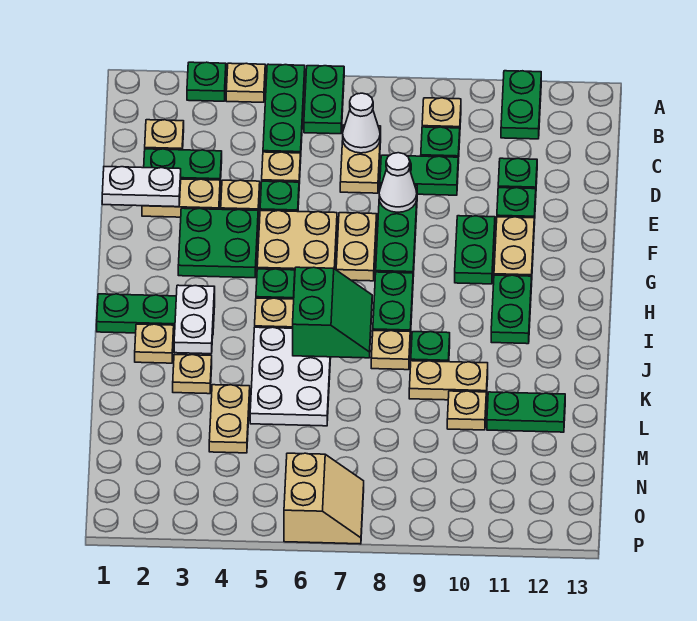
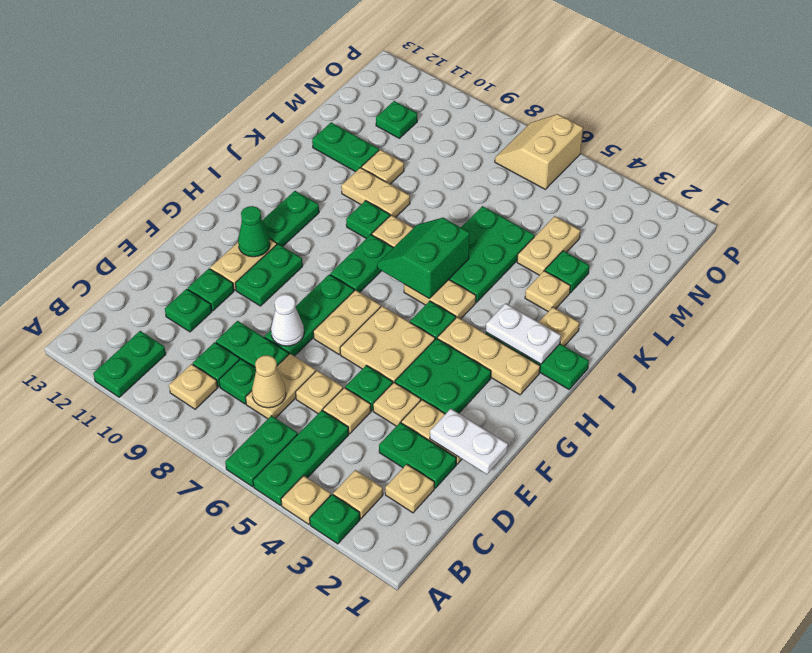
none -> tan plate B3 level 1
white cone C7 level 2 -> tan cone C7 level 2
none -> green plate C8 level 1
none -> tan plate D6 level 1
none -> green cone G11 level 2
none -> tan plate H2:H4 level 1
white plate I3:J3 level 2 -> white plate I2:I3 level 2
white plate J5:L6 level 1 -> green plate J5:L6 level 1
none -> green plate L3 level 1
none -> green plate N11 level 1

